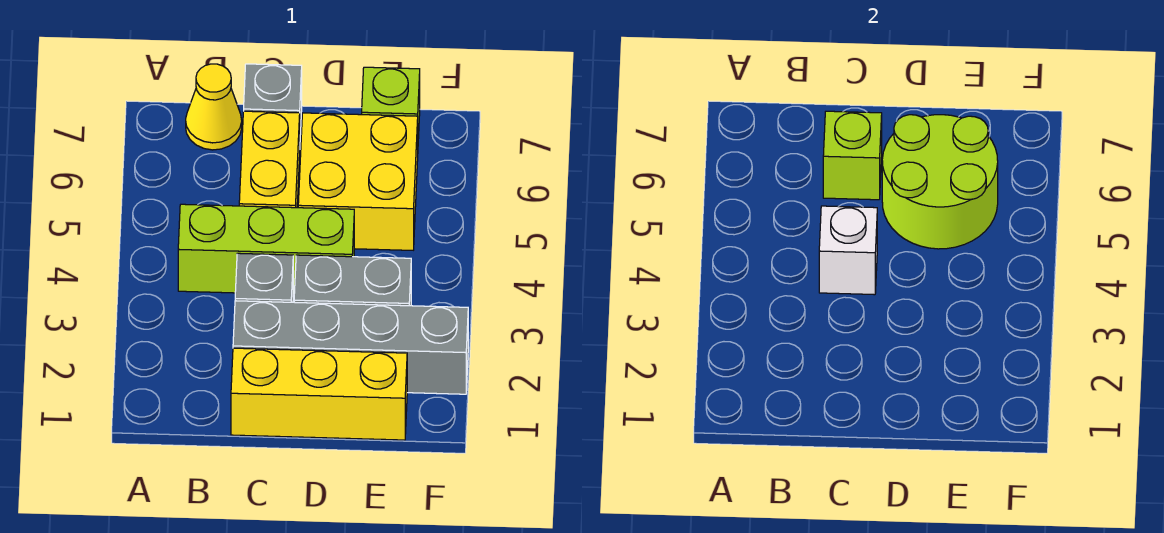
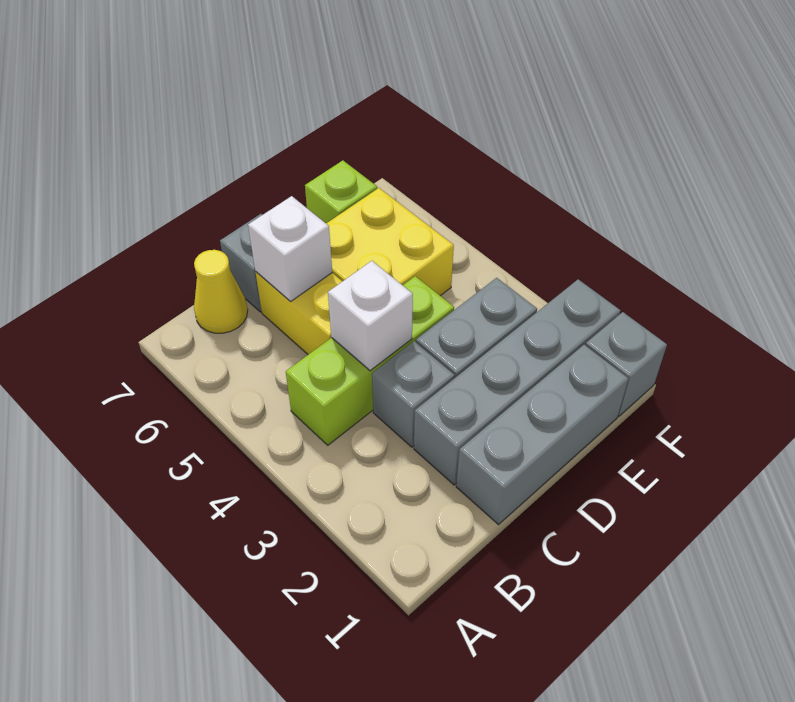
yellow brick C1:E1 level 1 -> grey brick C1:E1 level 1
lime brick C6 level 2 -> white brick C6 level 2
lime round brick D5:E6 level 2 -> none
none -> grey brick F1 level 1

